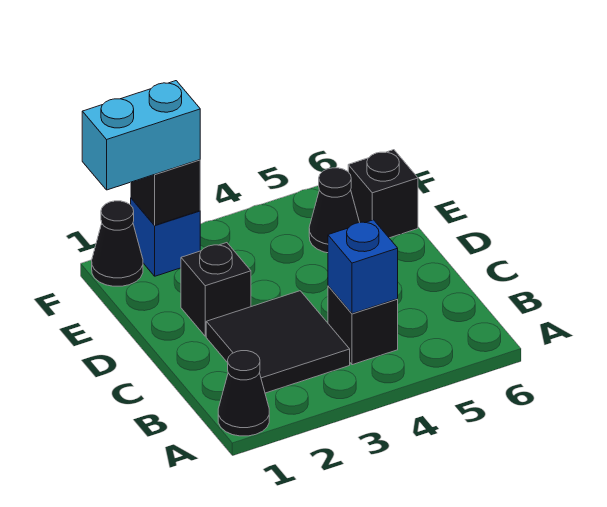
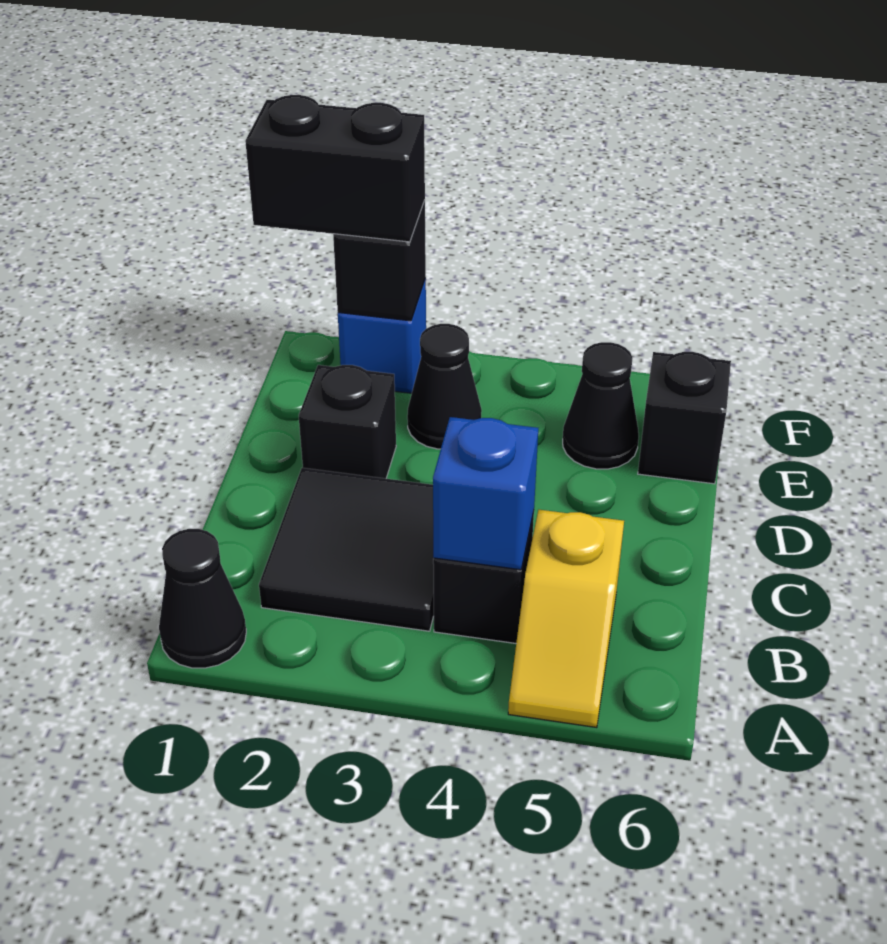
none -> yellow slope A5:B5 level 1 top B
black cone F1 level 1 -> black cone E3 level 1
cyan brick F1:F2 level 3 -> black brick F1:F2 level 3

